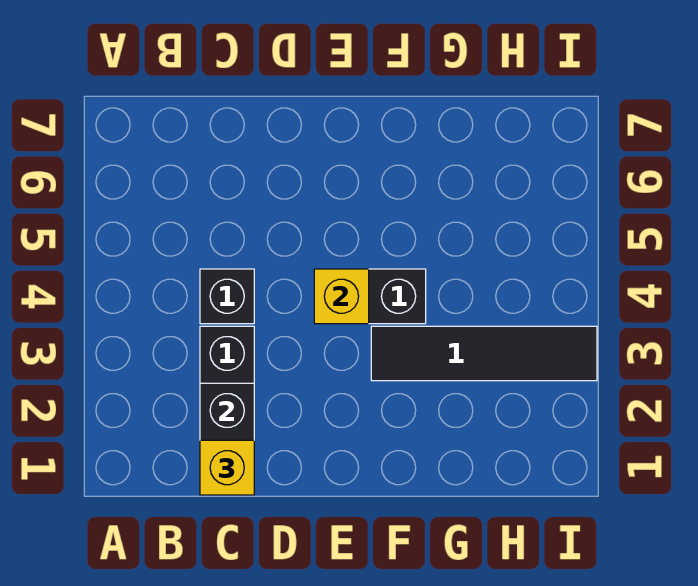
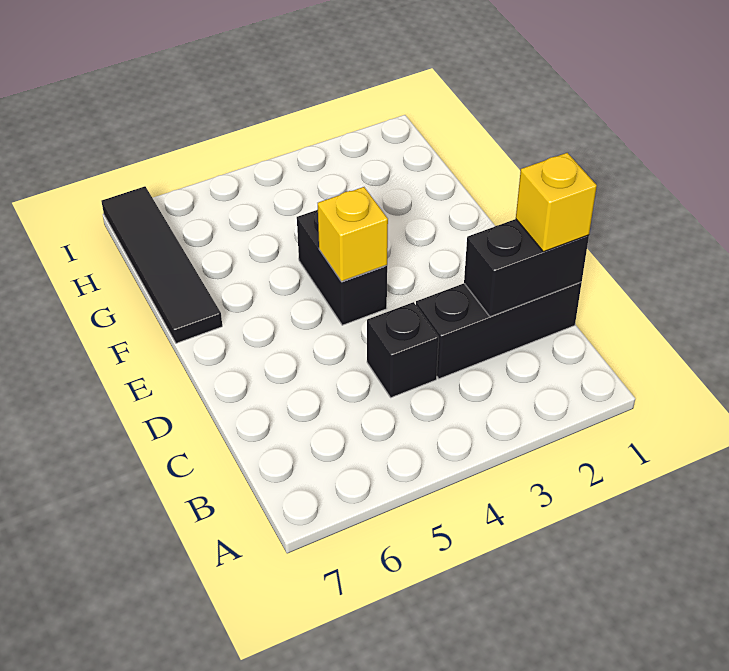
black tile F3:I3 level 1 -> black tile F7:I7 level 1

